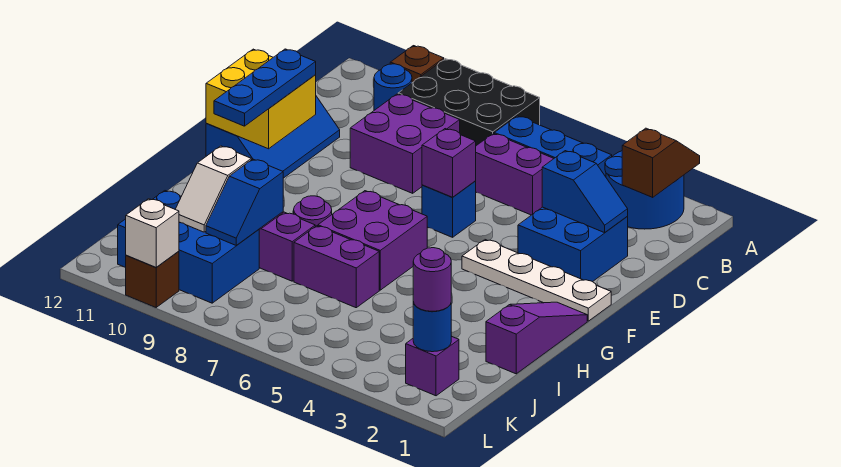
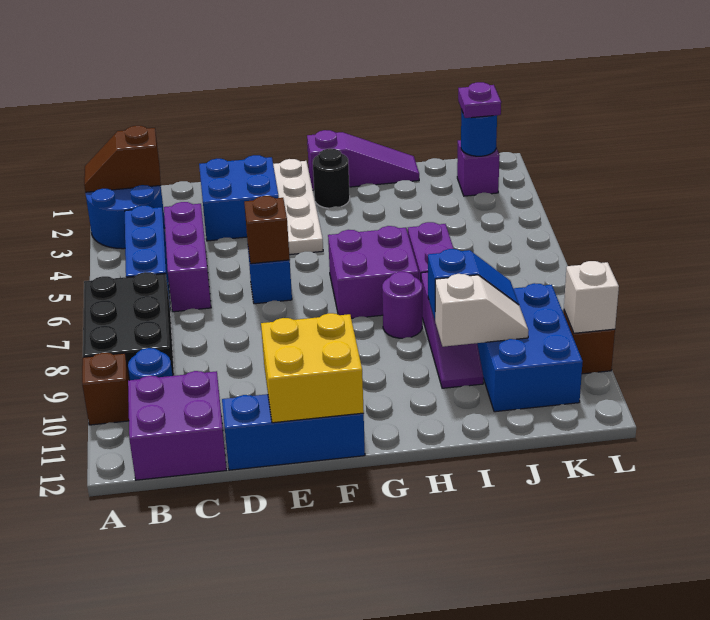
purple brick C5:C6 level 1 -> purple brick C4:C6 level 1
purple brick C8:D9 level 1 -> purple brick B11:C12 level 1
blue slope D2:D3 level 2 top 3 -> none
purple brick E6 level 2 -> brown brick E6 level 2
blue plate E11:G11 level 3 -> none
purple slope G1:I1 level 1 top I -> purple slope G1:I1 level 1 top G
none -> black round brick G2 level 1
purple round brick K2 level 3 -> purple plate K2 level 3

